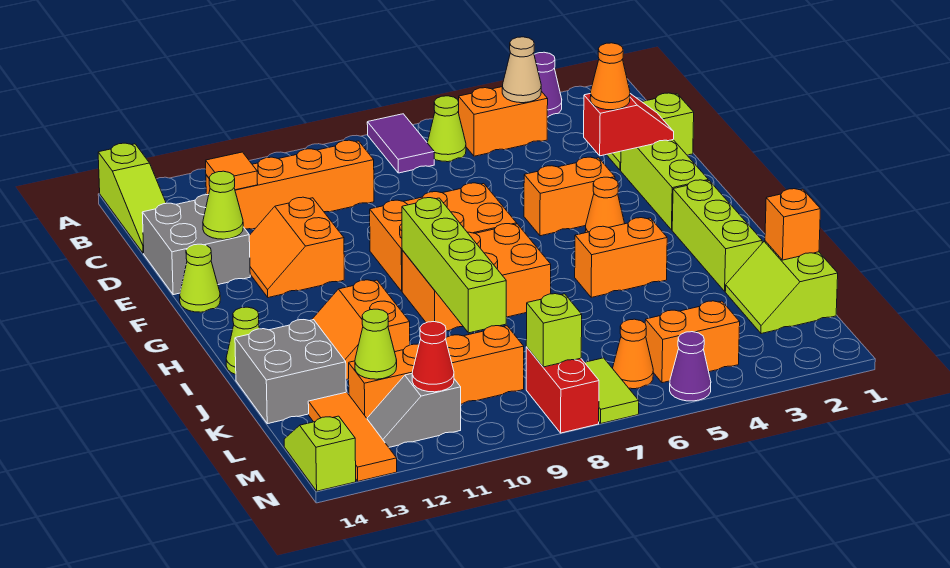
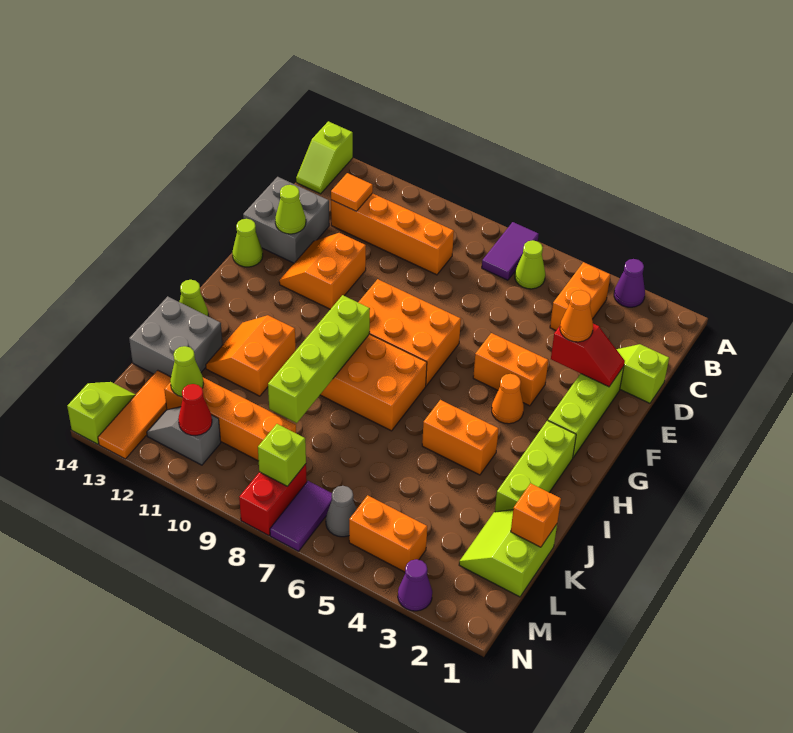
lime slope A14:C14 level 1 top A -> lime slope A14:B14 level 1 top A
orange brick B4:B5 level 1 -> orange brick B4:C4 level 1
tan cone B4 level 2 -> none
orange cone M6 level 1 -> grey cone M6 level 1
lime tile M7:N7 level 1 -> purple tile M7:N7 level 1
purple cone N5 level 1 -> purple cone N3 level 1

